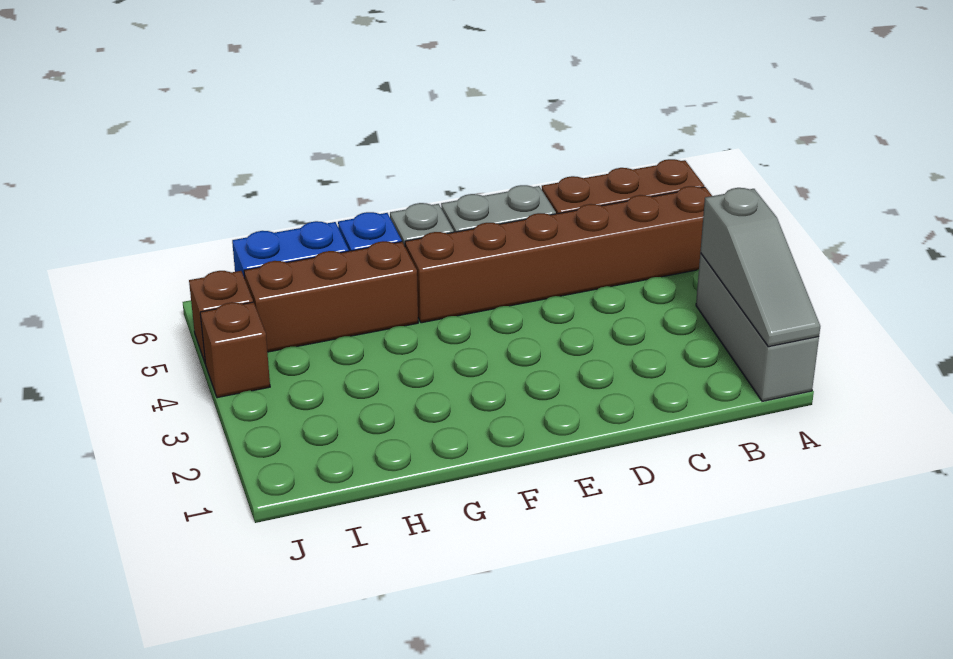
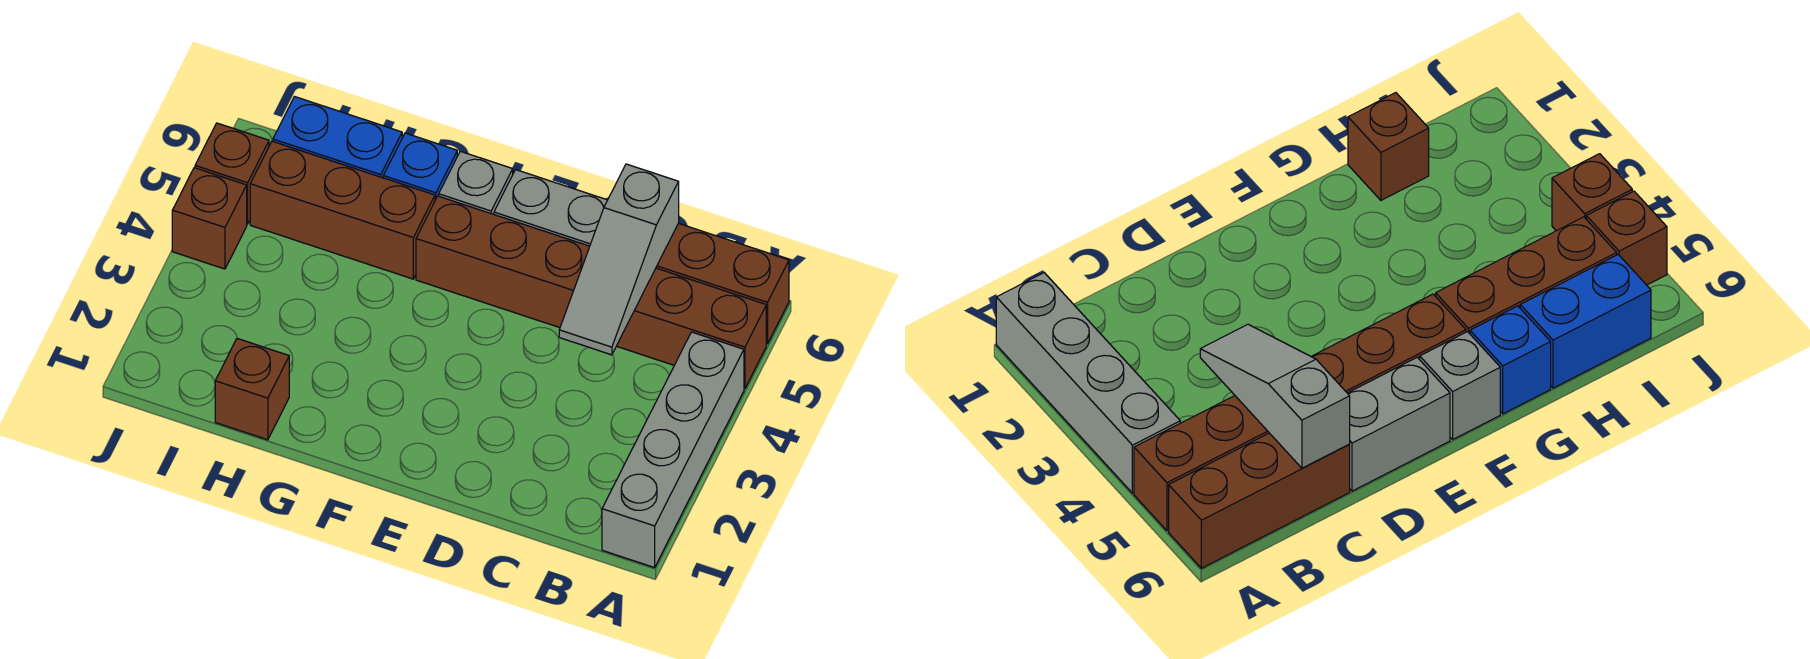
grey brick A1:A3 level 1 -> grey brick A1:A4 level 1
grey slope A1:A3 level 2 top 3 -> grey slope C4:C6 level 2 top 6
none -> brown brick H1 level 1

